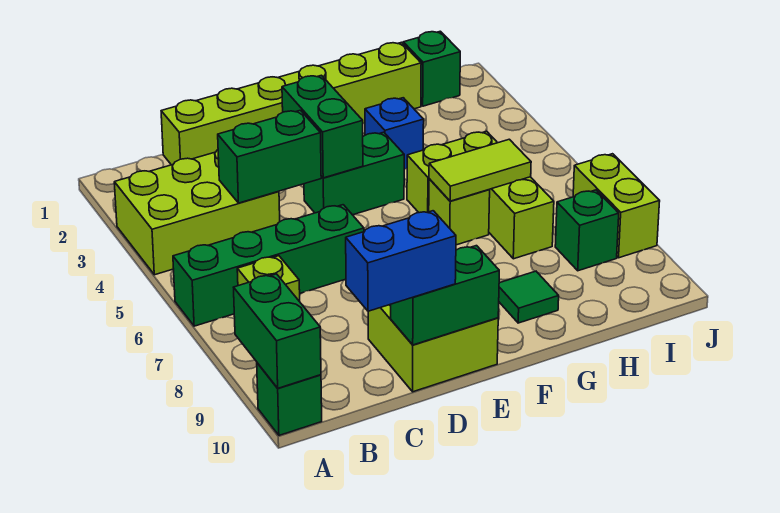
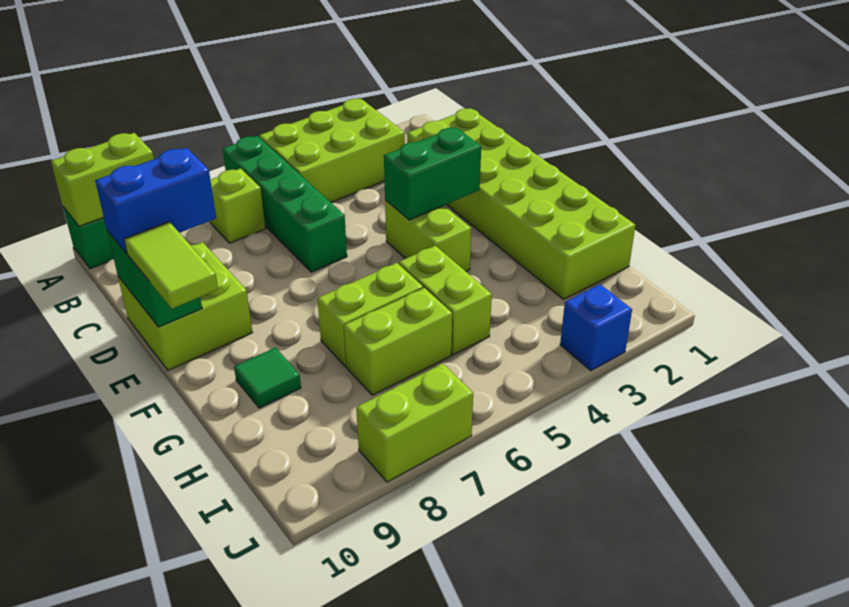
lime brick A3:C4 level 1 -> lime brick A3:B5 level 1
green brick A9:A10 level 2 -> lime brick A9:A10 level 2
lime brick C1:H1 level 1 -> lime brick C1:H2 level 1
green brick C4:D4 level 2 -> none
blue brick C10:D10 level 3 -> blue brick D9:D10 level 3
green brick E4:F4 level 1 -> lime brick E4:F4 level 1
blue brick G3 level 1 -> blue brick J3 level 1
lime brick G6 level 1 -> lime brick G6:G7 level 1
lime tile G6:H6 level 2 -> lime tile E10:F10 level 3
green brick I1 level 1 -> none
green brick I8 level 1 -> none

